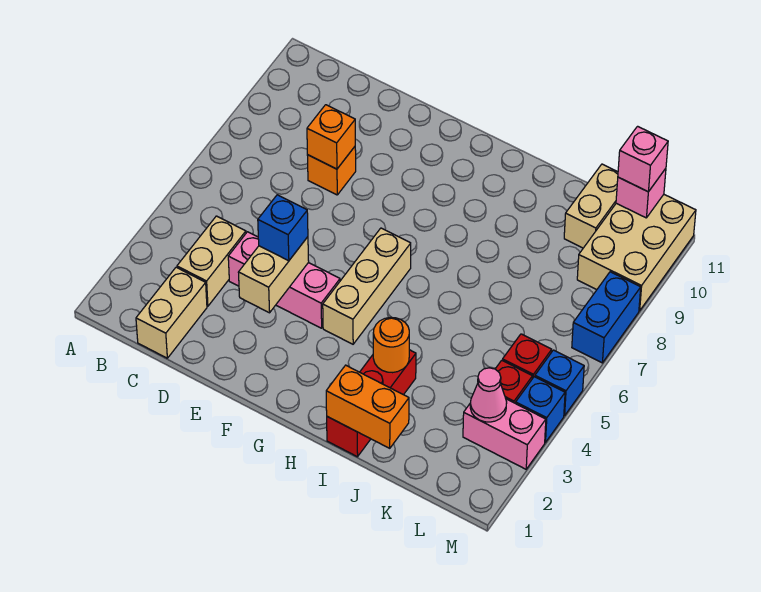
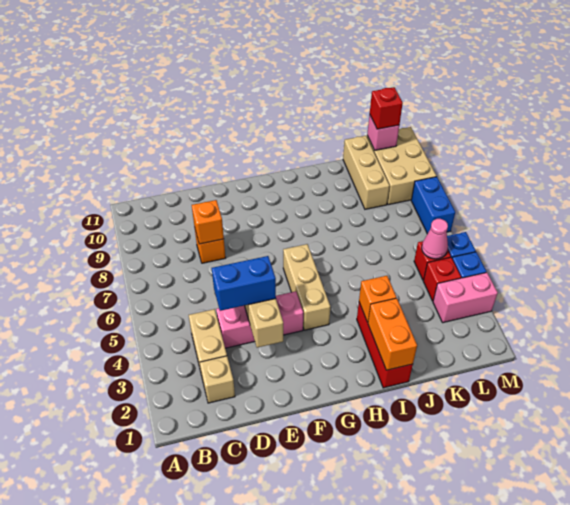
tan brick C1:C2 level 1 -> tan brick C2 level 1
blue brick E4 level 3 -> blue brick D4:E4 level 3
orange brick I1:J1 level 2 -> orange brick I1:I2 level 2
orange round brick I3 level 2 -> orange brick I3 level 2
tan brick K10:K11 level 1 -> tan brick K9:K11 level 1
pink cone L3 level 2 -> pink cone L5 level 2
pink brick L11 level 3 -> red brick L11 level 3

